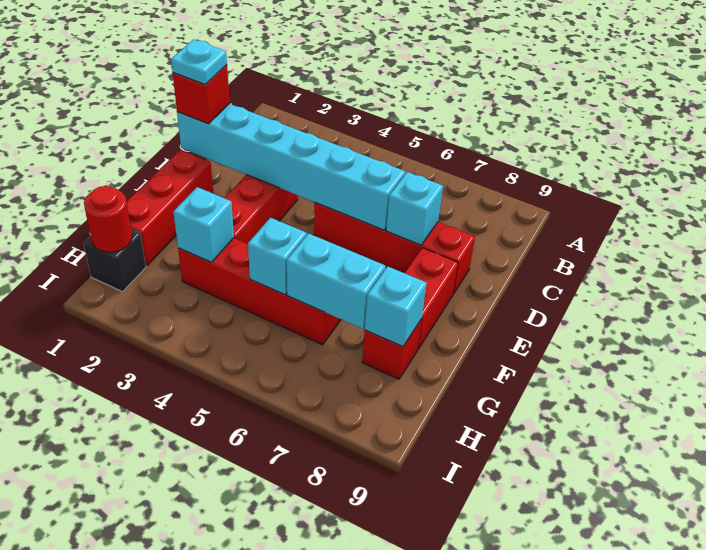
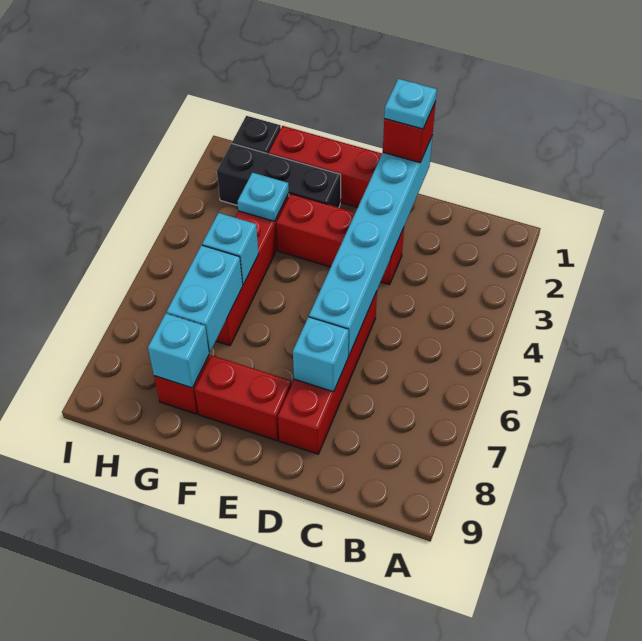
none -> black brick F2:H2 level 1
cyan brick G3 level 2 -> cyan plate G3 level 2
red round brick H1 level 2 -> none

